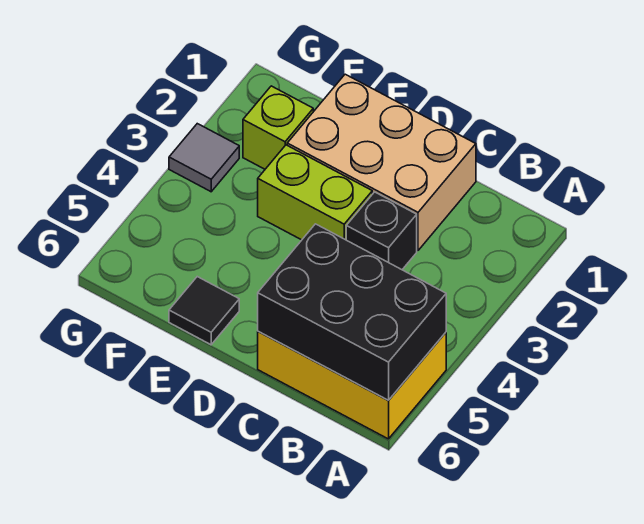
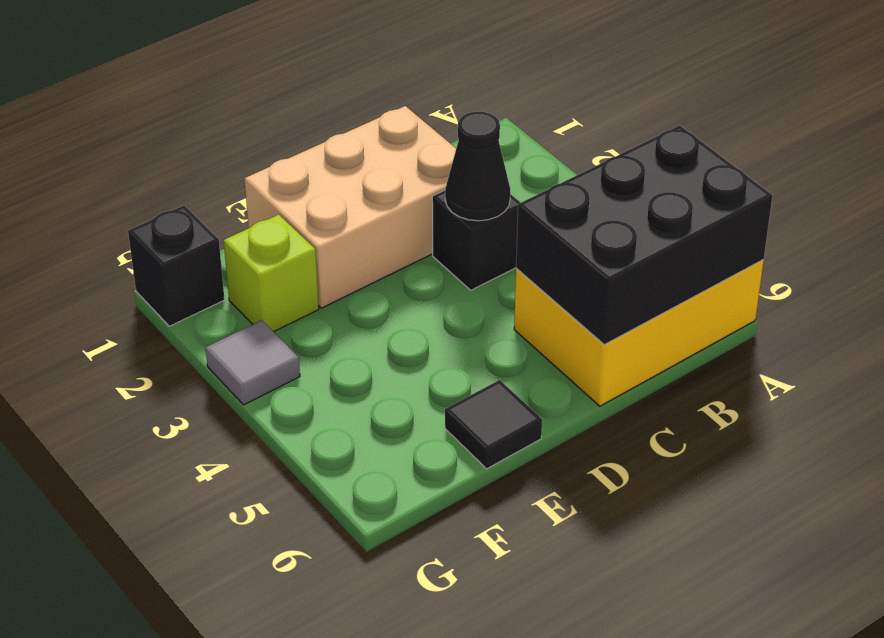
none -> black cone C3 level 2
lime brick D3:E3 level 1 -> none
none -> black brick G1 level 1

